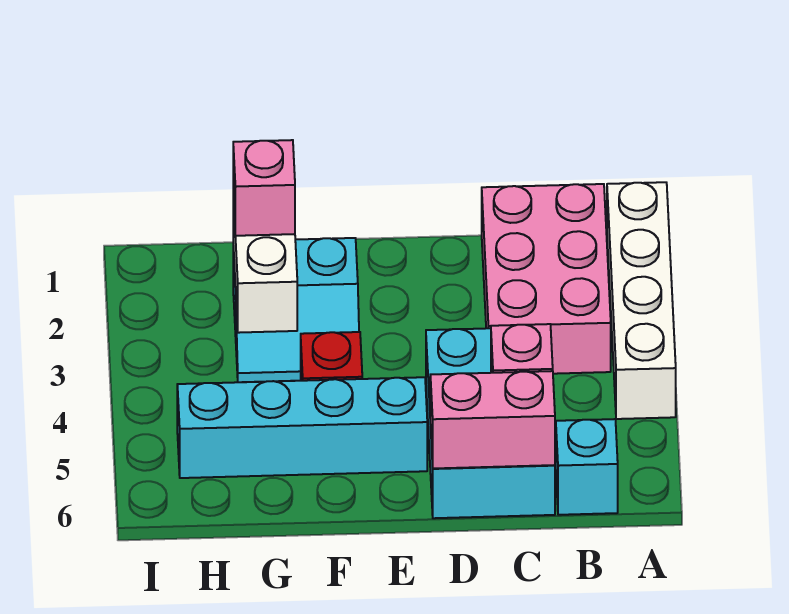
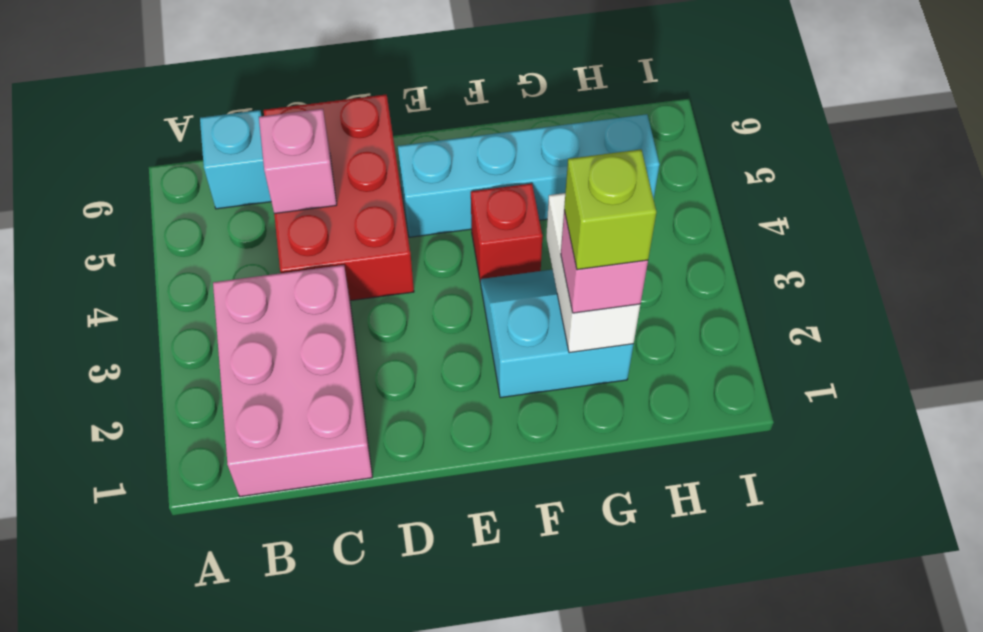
white brick A1:A4 level 1 -> none
cyan brick C4:D6 level 1 -> red brick C4:D6 level 1
pink brick C6:D6 level 2 -> none
none -> lime brick G2 level 4

